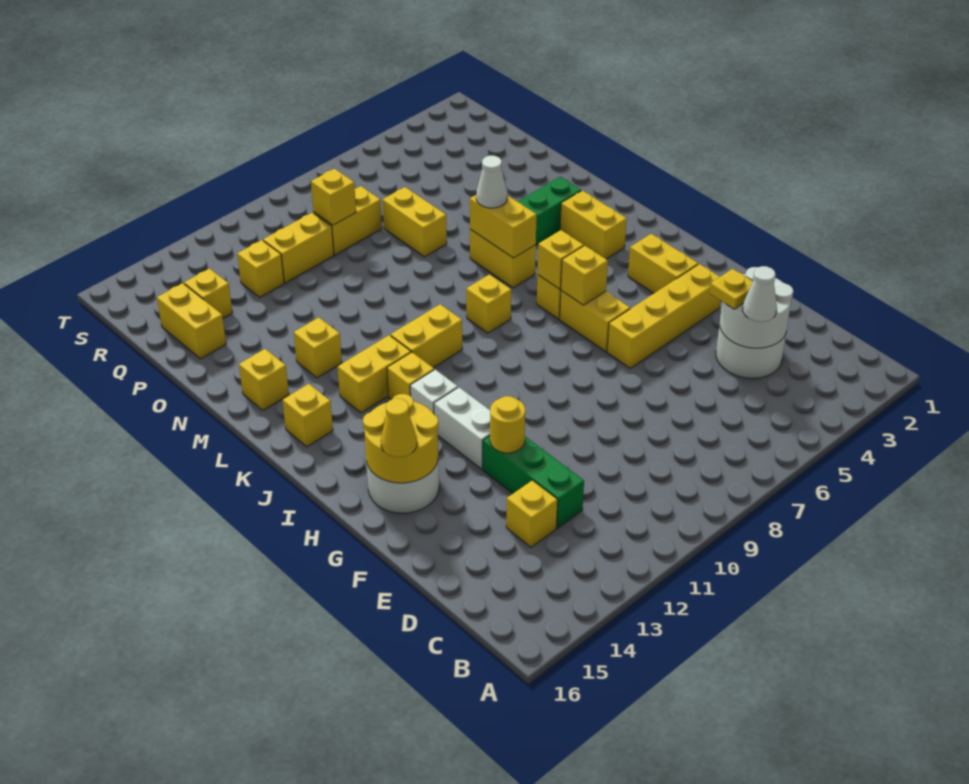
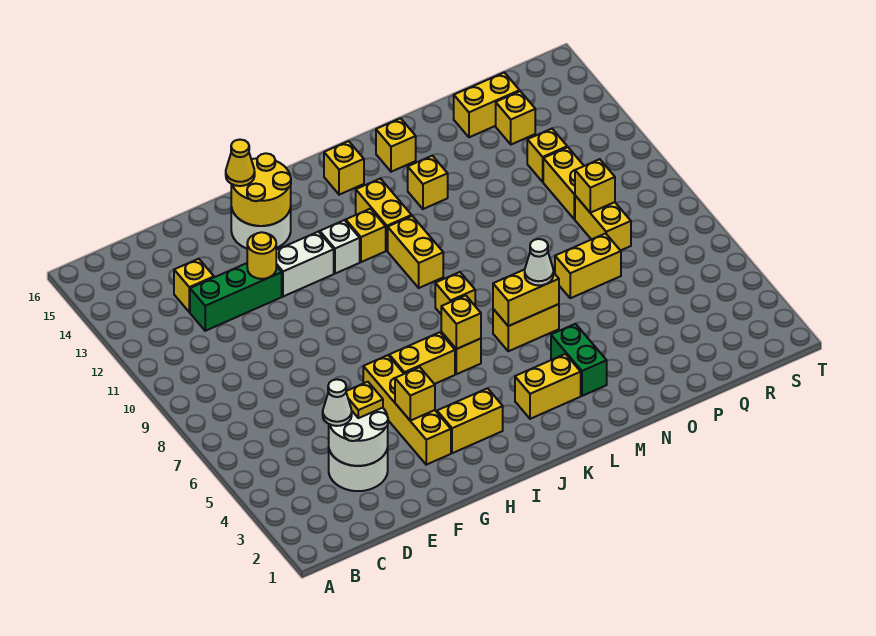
yellow brick I6 level 2 -> yellow brick G4 level 2

